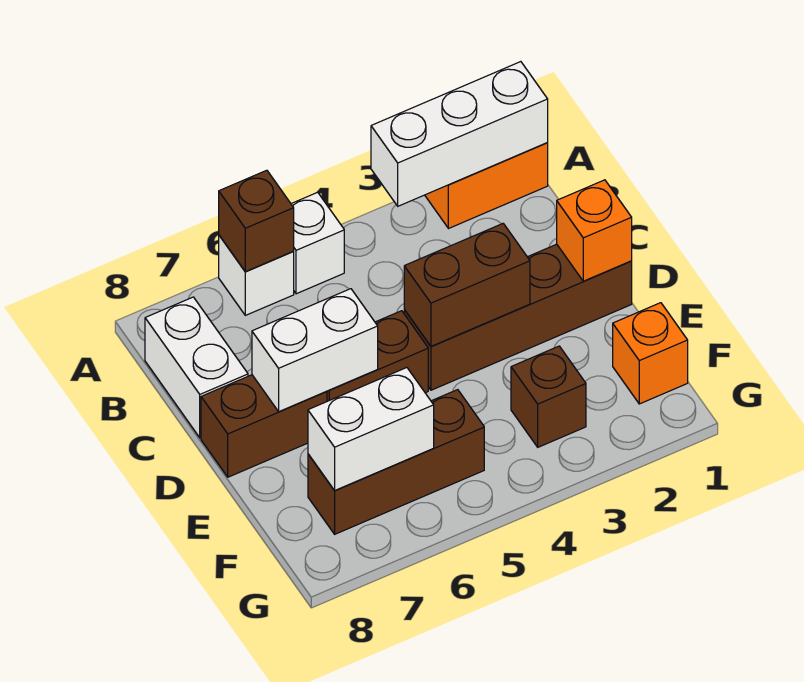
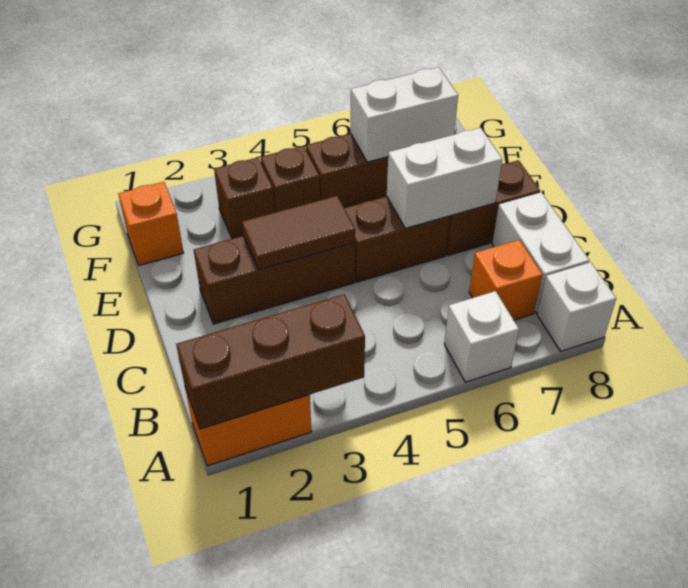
white brick A1:A3 level 2 -> brown brick A1:A3 level 2
white brick A5 level 1 -> white brick A8 level 1
brown brick A6 level 2 -> brown brick F4 level 1
brown brick D1:D4 level 1 -> brown brick D2:D4 level 1
orange brick D1 level 2 -> orange brick B7 level 1
brown brick D3:D4 level 2 -> brown tile D3:D4 level 2

